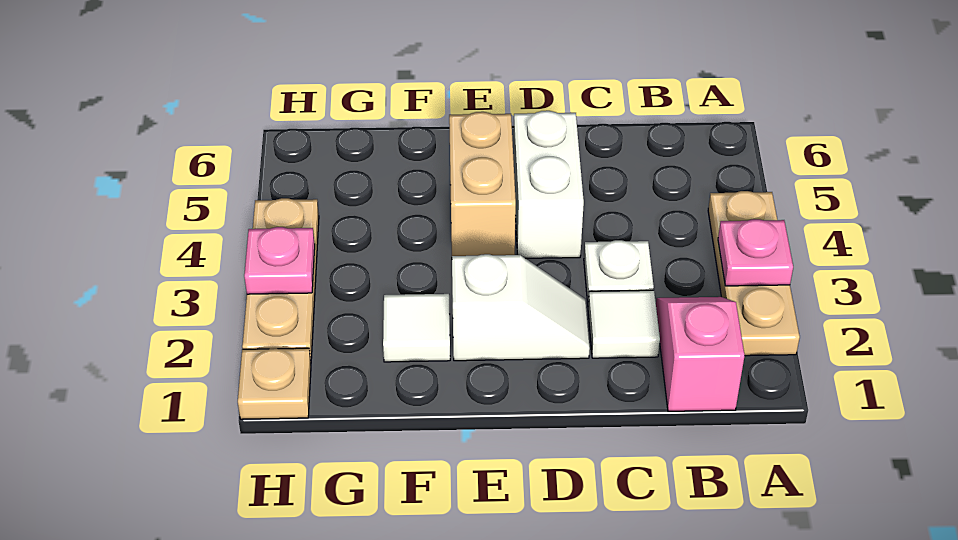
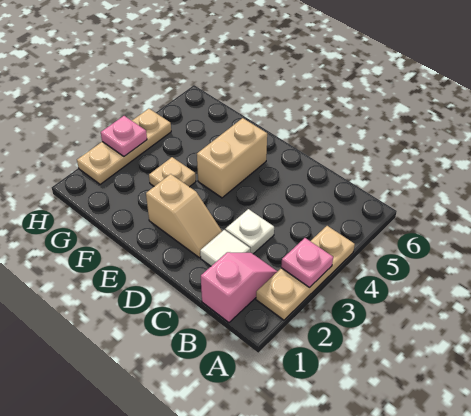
white slope D2:E2 level 1 top E -> tan slope D2:E2 level 1 top E
white brick D4:D5 level 1 -> none
white tile F2 level 1 -> none
tan plate H1 level 1 -> tan plate F3 level 1

